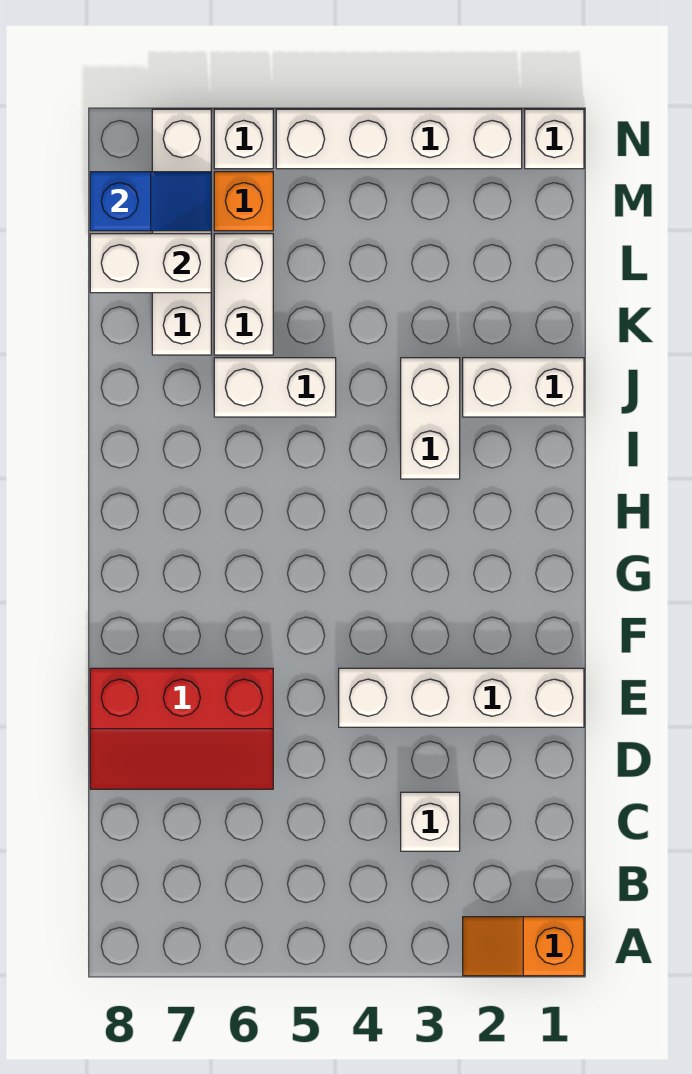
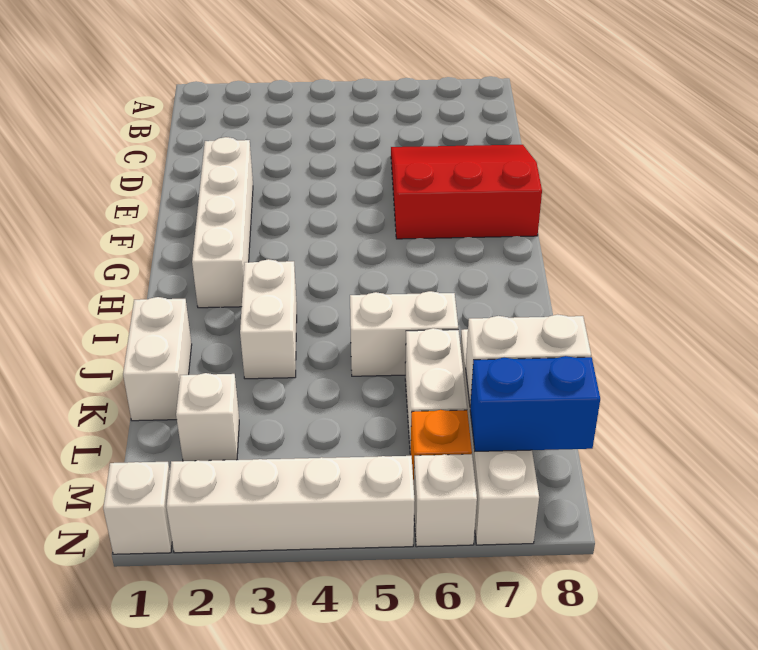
orange slope A1:A2 level 1 top 1 -> none
white brick C3 level 1 -> white brick L2 level 1
red slope D6:E8 level 1 top E -> red slope D6:F8 level 1 top F
white brick E1:E4 level 1 -> white brick E2:H2 level 1
white brick J1:J2 level 1 -> white brick J1:K1 level 1
blue slope M7:M8 level 2 top 8 -> blue brick M7:M8 level 2

